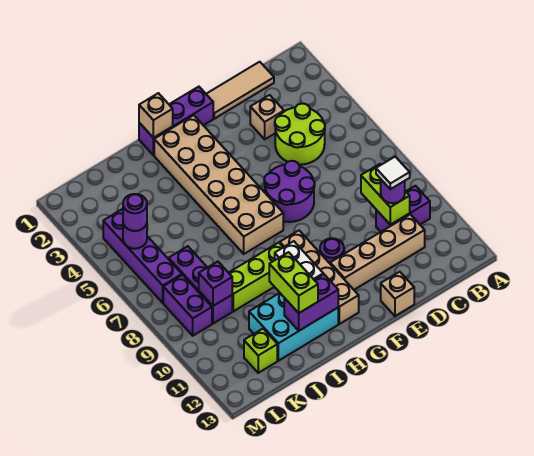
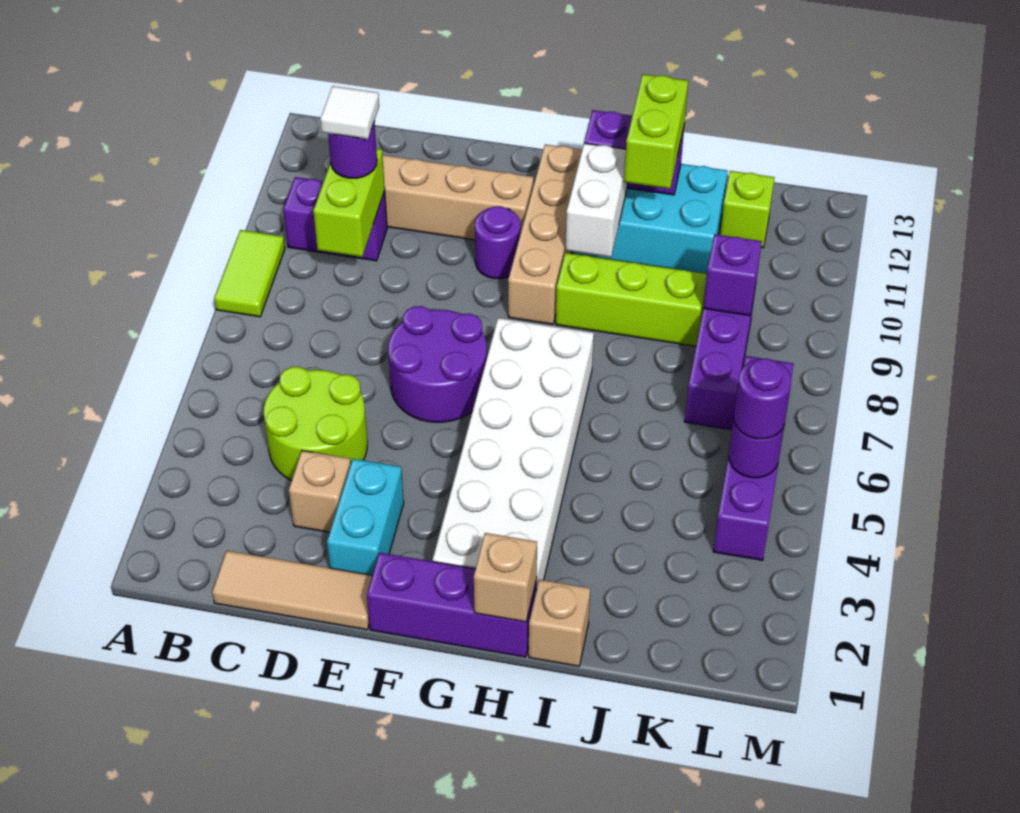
none -> lime tile A8:A9 level 1
none -> cyan brick E2:E3 level 1
tan brick E13 level 1 -> tan brick I1 level 1
tan brick G2:H7 level 1 -> white brick G2:H7 level 1
purple brick L8:L9 level 1 -> none

